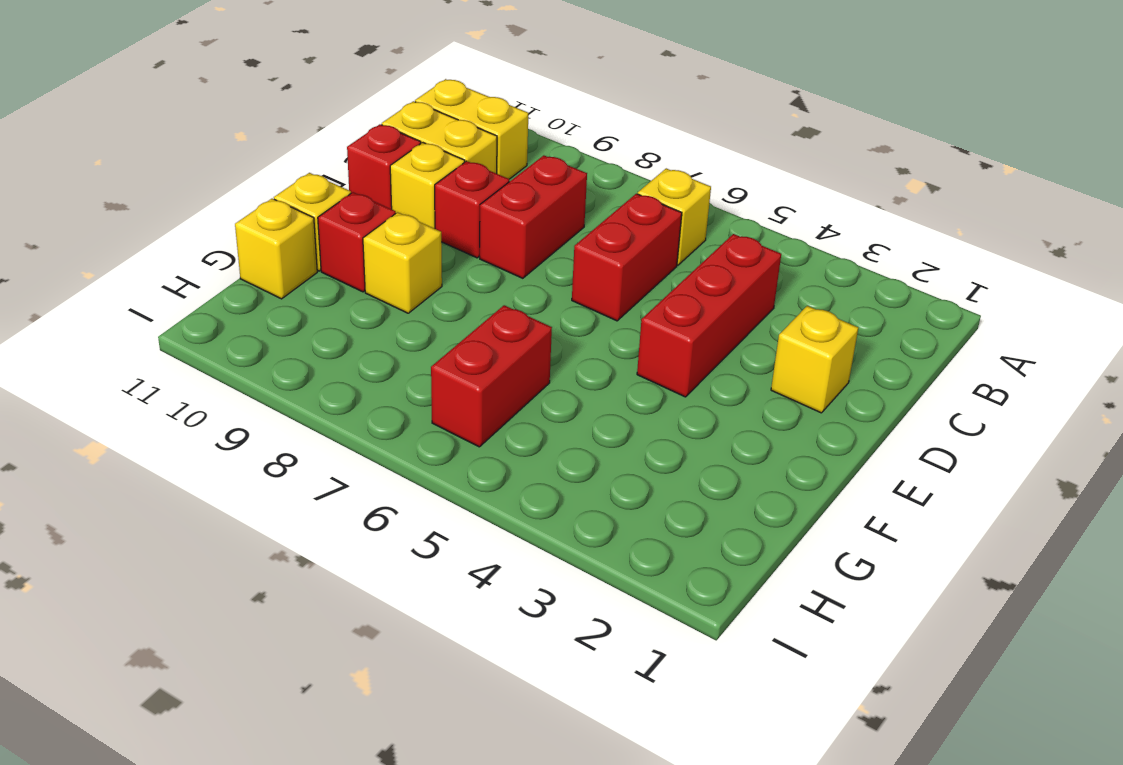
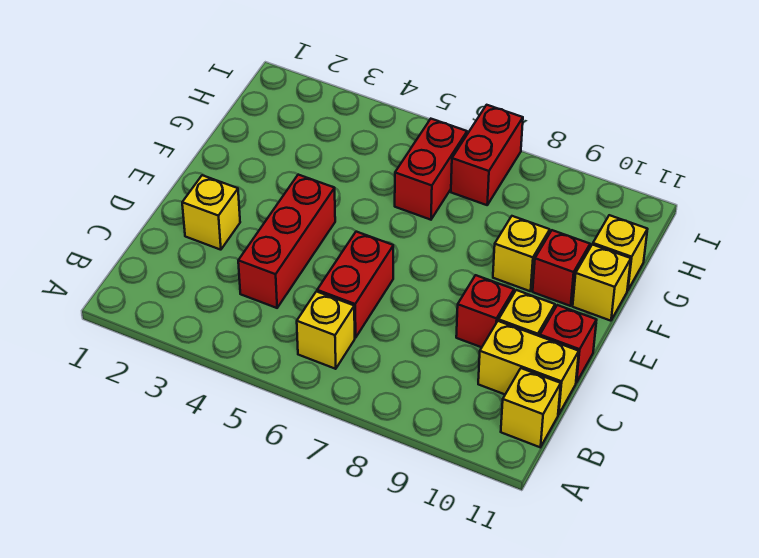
yellow brick B10:B11 level 1 -> yellow brick B11 level 1
red brick C8:D8 level 1 -> red brick H7:I7 level 1

